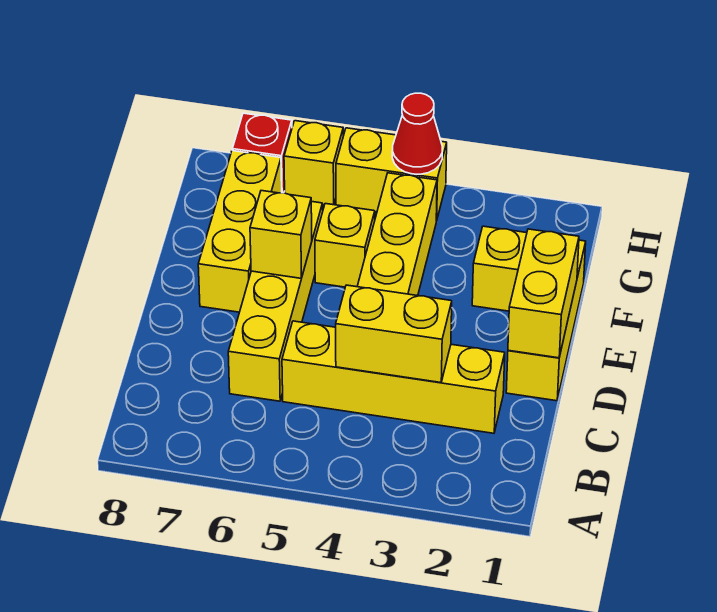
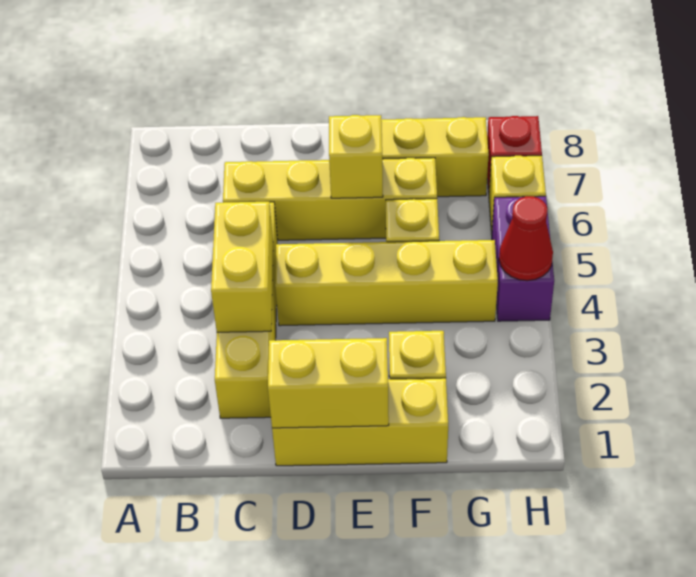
yellow brick H4:H5 level 1 -> purple brick H4:H5 level 1

